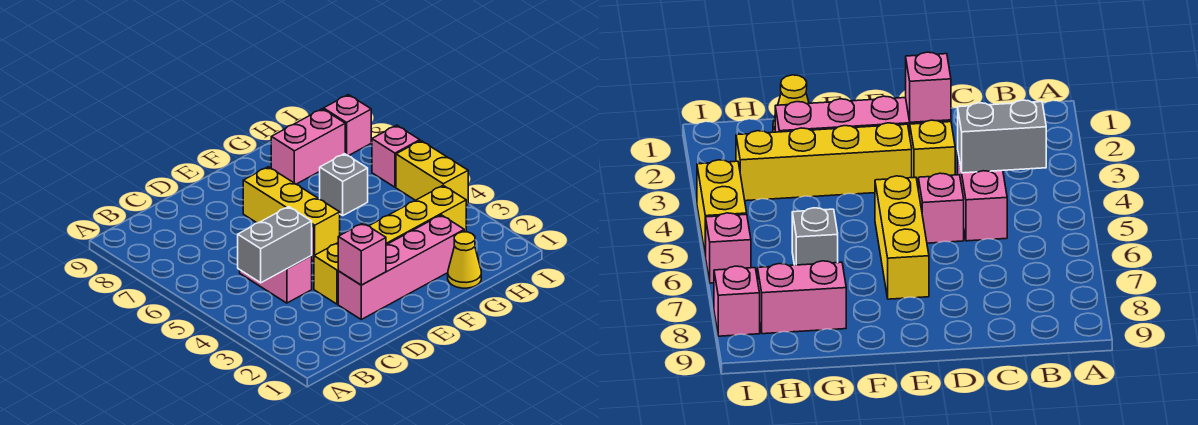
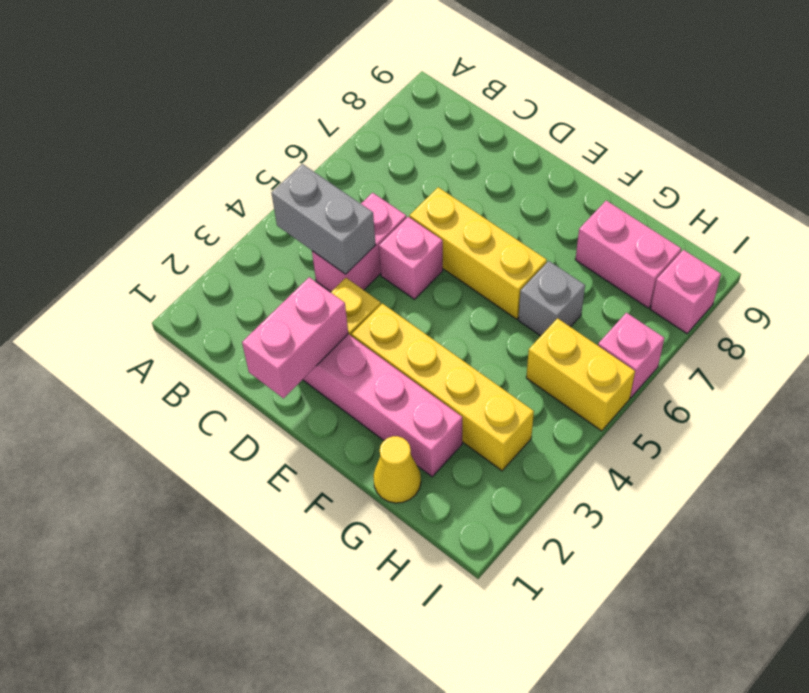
pink brick D2 level 2 -> pink brick D1:D2 level 2
yellow brick E5:E7 level 1 -> yellow brick D6:F6 level 1
yellow brick I4:I5 level 1 -> yellow brick H5:I5 level 1

